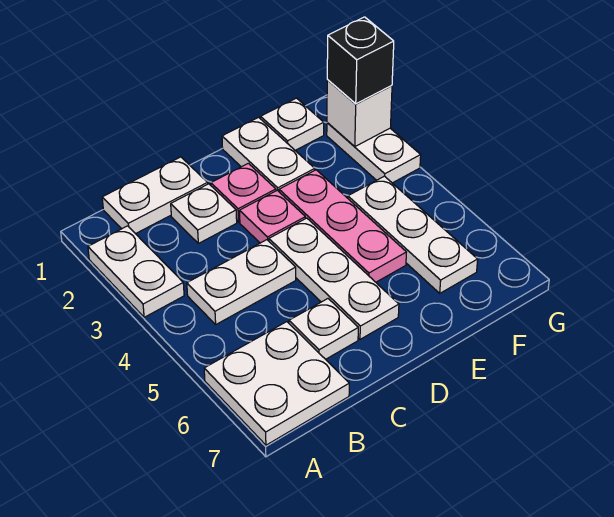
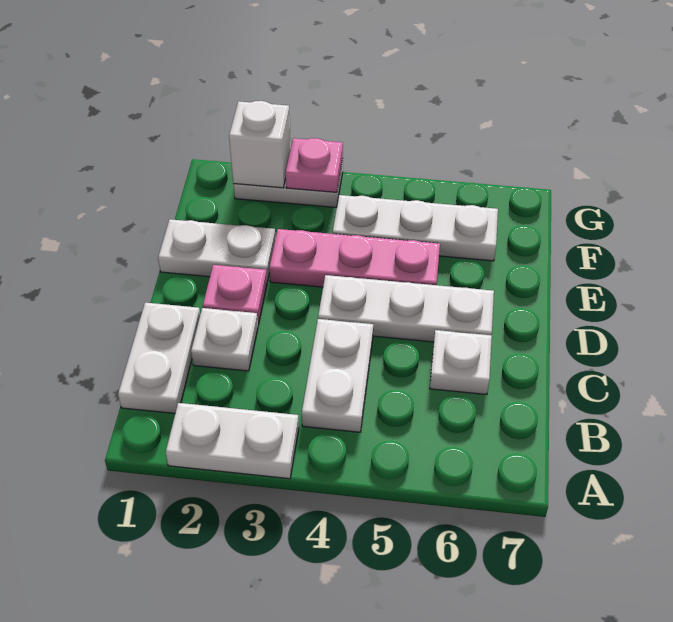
white plate A6:B7 level 1 -> none
pink plate D3 level 1 -> pink plate G3 level 2
white plate F1 level 1 -> none
black brick G2 level 3 -> none

